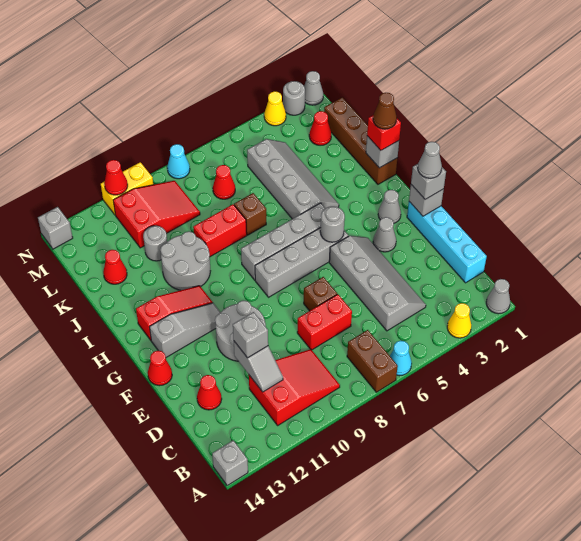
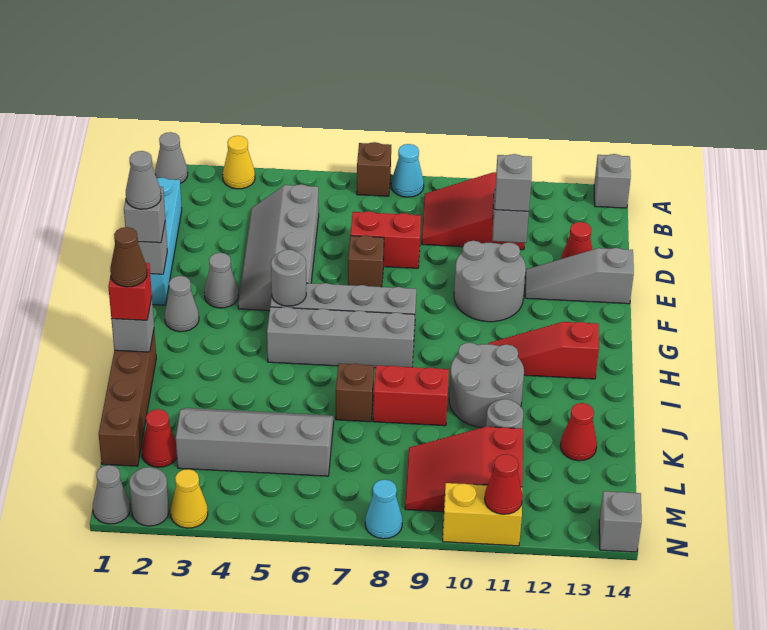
cyan cone A6 level 1 -> cyan cone A8 level 1
brown brick A7:B7 level 1 -> brown brick A7 level 1
red cone F14 level 1 -> none
grey slope G11:G13 level 1 top 13 -> grey slope E12:E14 level 1 top 14
grey slope I4:L5 level 1 top 5 -> grey slope K3:L6 level 1 top L
red cone L7 level 1 -> none

